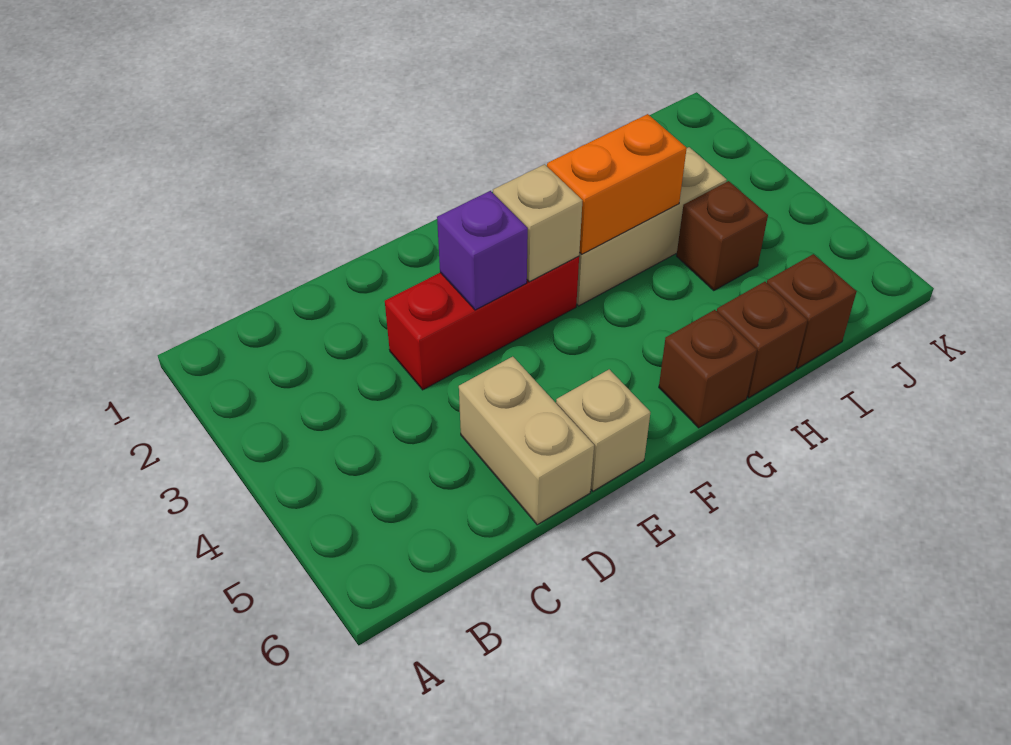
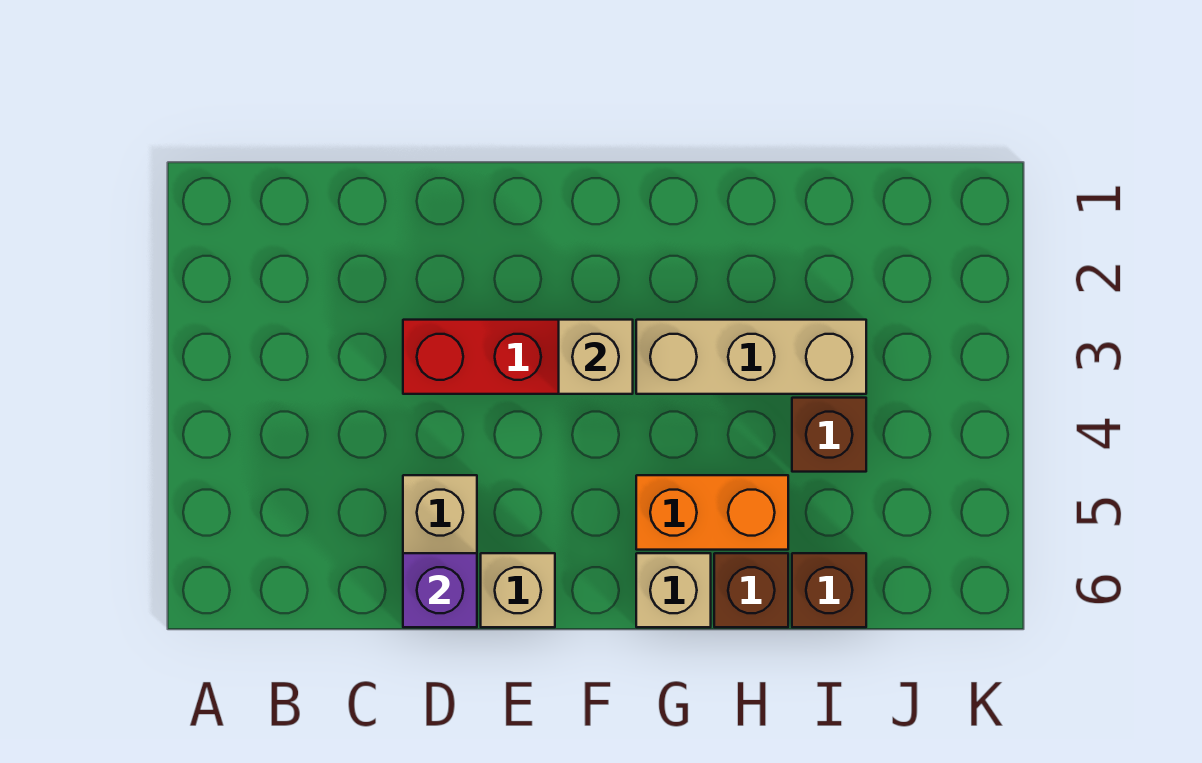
purple brick E3 level 2 -> purple brick D6 level 2
orange brick G3:H3 level 2 -> orange brick G5:H5 level 1
brown brick G6 level 1 -> tan brick G6 level 1

